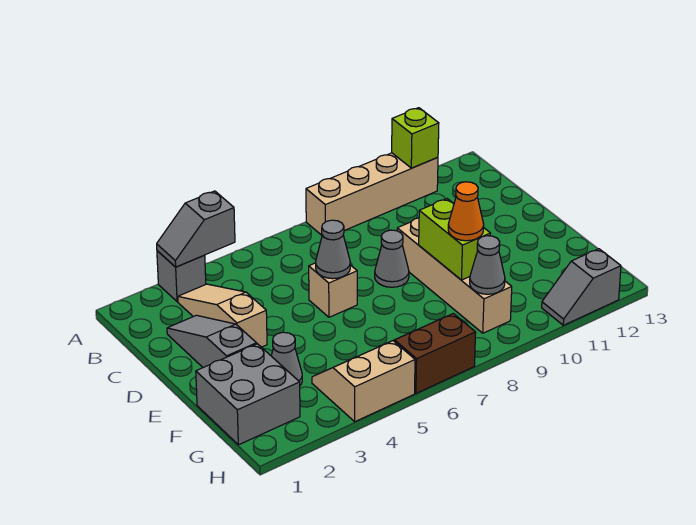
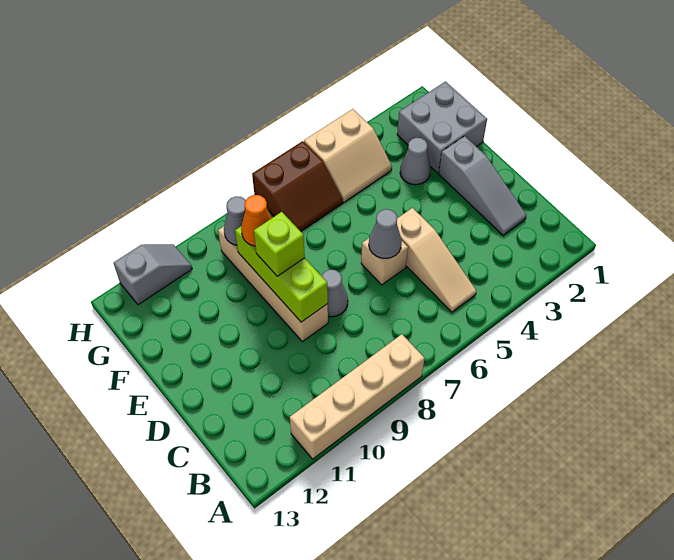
grey brick A3 level 1 -> none
grey slope A3:A4 level 2 top 4 -> none
lime brick A11 level 2 -> lime brick E9 level 3
tan slope B3:D3 level 1 top D -> tan slope B5:D5 level 1 top D
lime brick E9:F9 level 2 -> lime brick D9:F9 level 2

